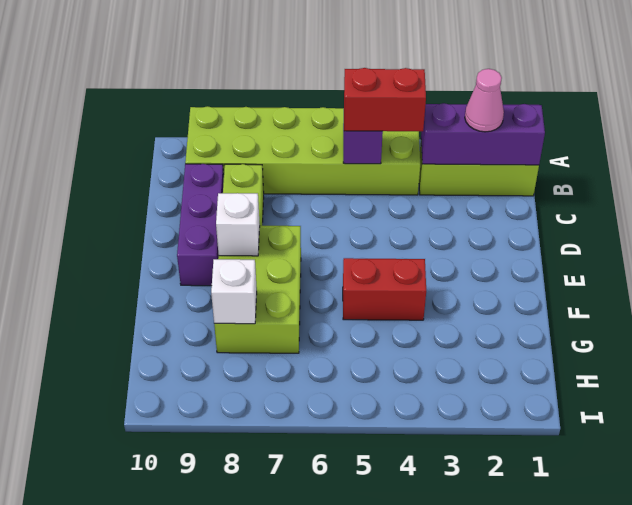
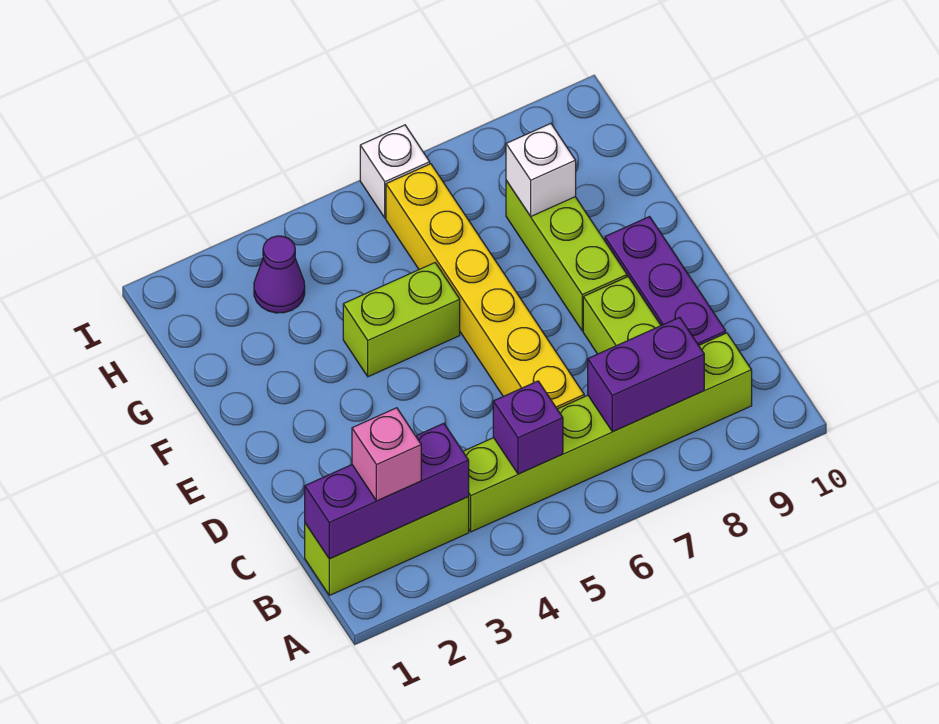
lime brick A4:B9 level 1 -> lime brick B4:B9 level 1
pink cone B2 level 3 -> pink brick B2 level 3
red brick B4:B5 level 3 -> none
none -> purple brick B7:B8 level 2
none -> yellow brick C6:H6 level 1
lime brick E7:G8 level 1 -> lime brick E8:G8 level 1
white brick E8 level 2 -> white brick I6 level 1
red brick F4:F5 level 1 -> lime brick F4:F5 level 1
none -> purple cone H3 level 1

